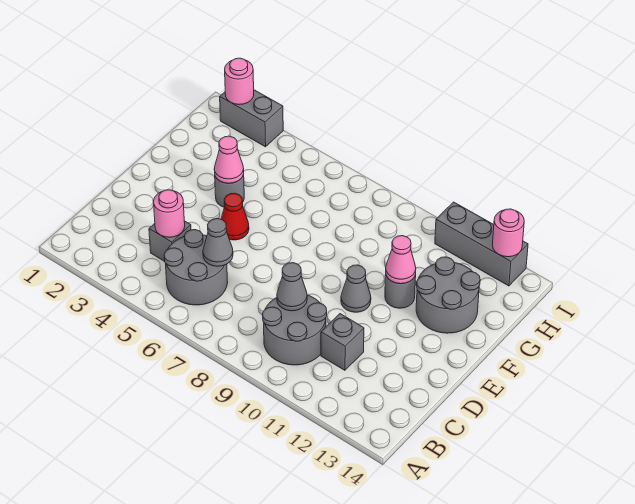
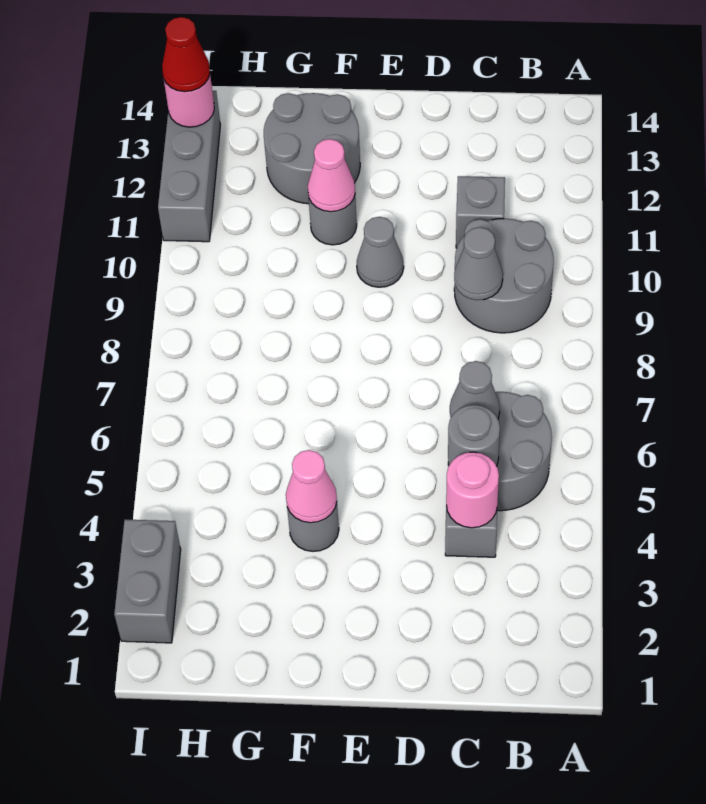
none -> grey round brick C5 level 2
red cone E5 level 1 -> red cone I13 level 3
pink round brick I2 level 2 -> none

